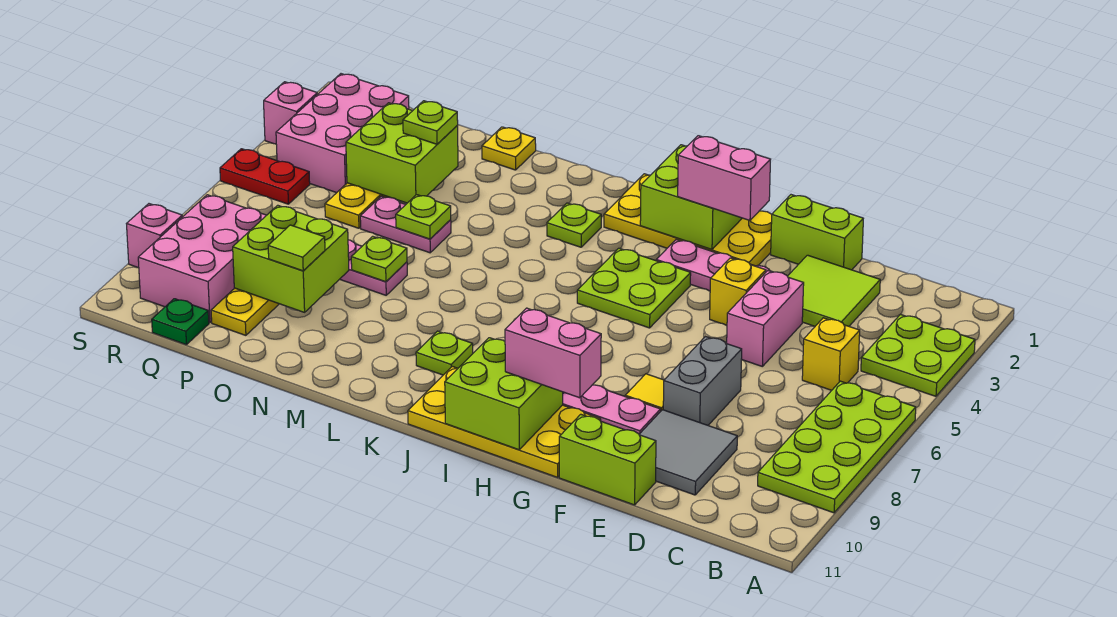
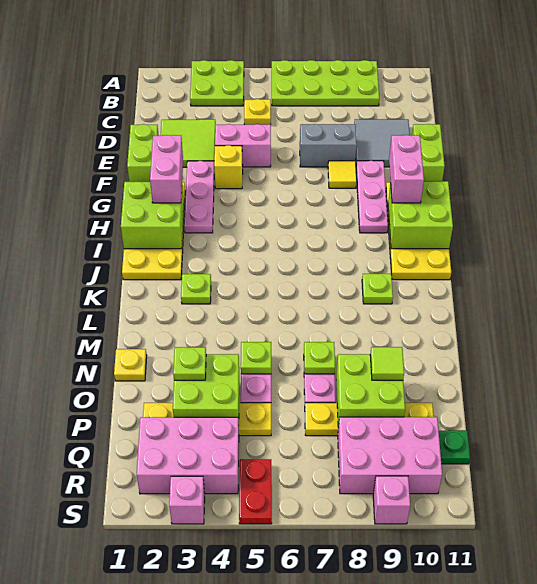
yellow brick C5 level 1 -> yellow plate C5 level 1
lime plate H4:I5 level 1 -> none

